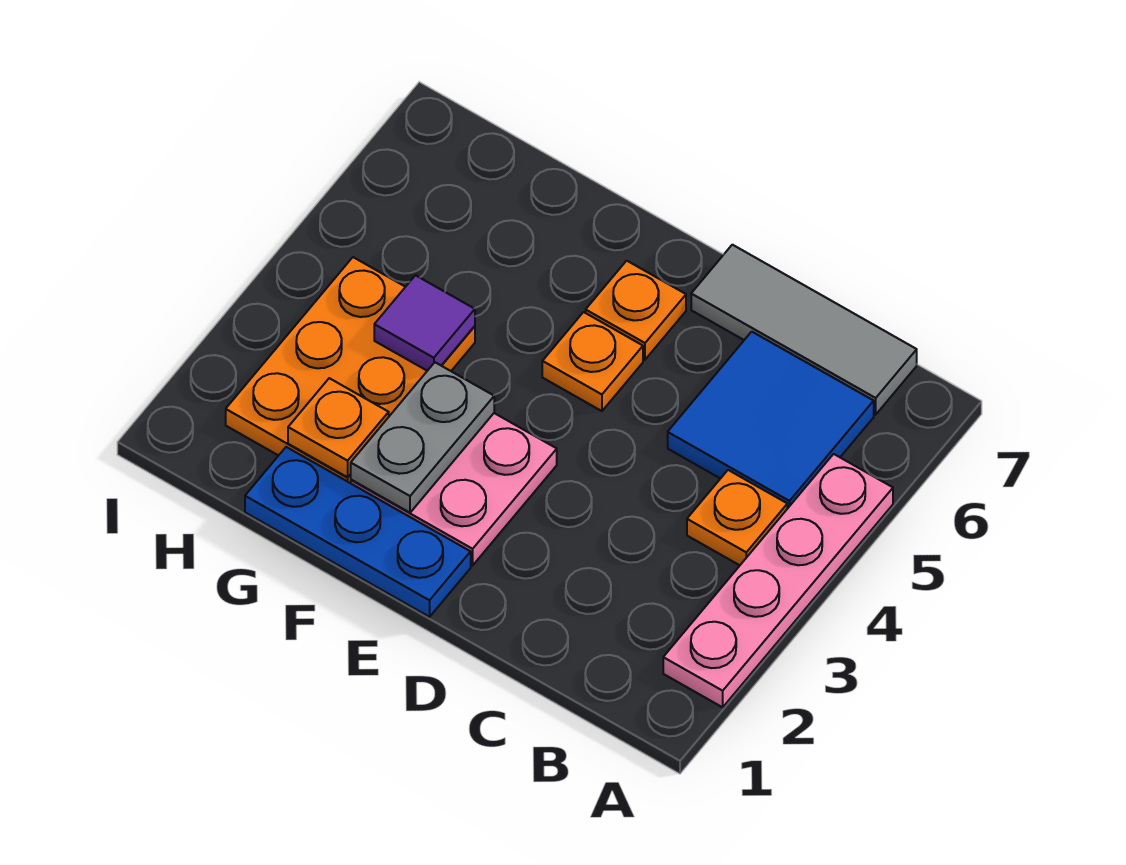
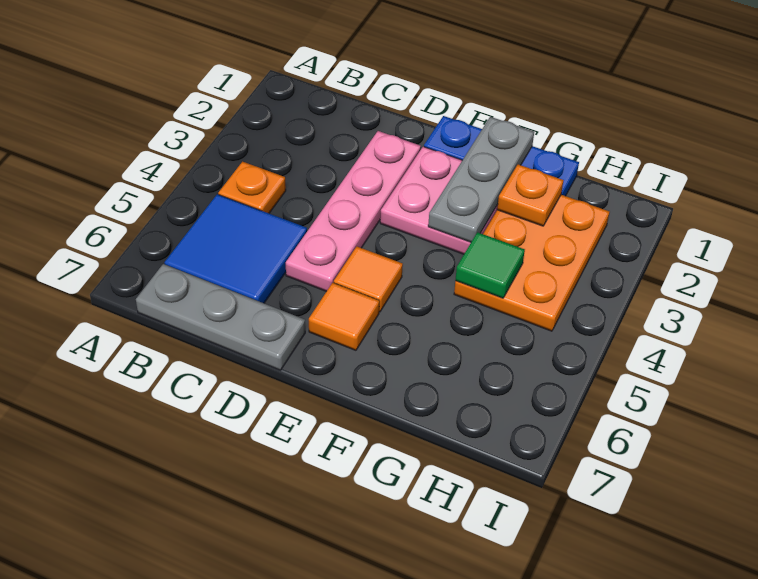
pink plate A2:A5 level 1 -> pink plate D2:D5 level 1
grey tile B7:D7 level 1 -> grey plate B7:D7 level 1
orange plate E5 level 1 -> orange tile E5 level 1
orange plate E6 level 1 -> orange tile E6 level 1
grey plate F2:F3 level 2 -> grey plate F1:F3 level 2
purple tile G4 level 2 -> green tile G4 level 2

